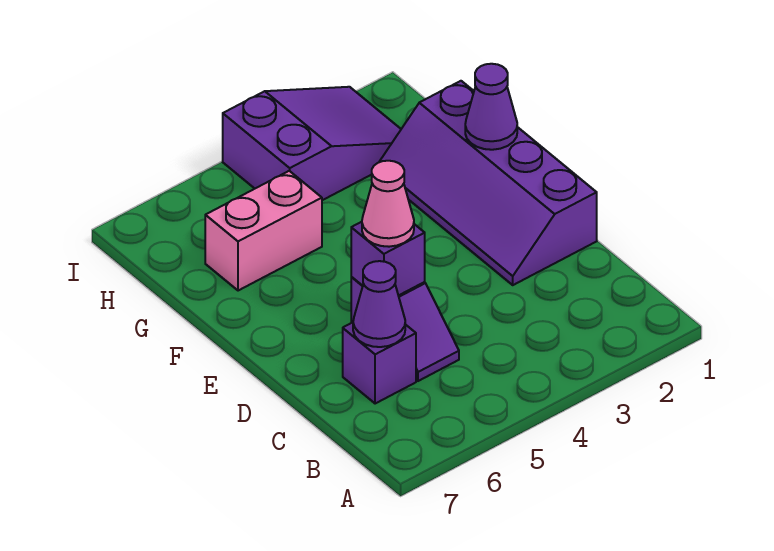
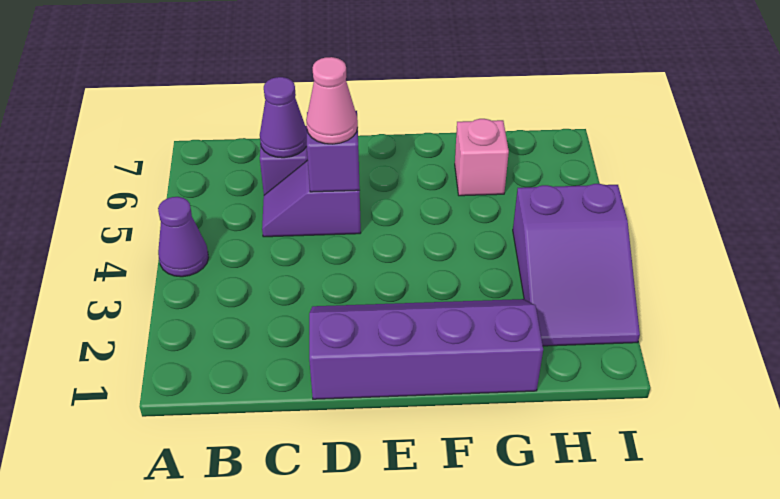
purple cone F1 level 2 -> purple cone A4 level 1
pink brick G5:G6 level 1 -> pink brick G6 level 1

